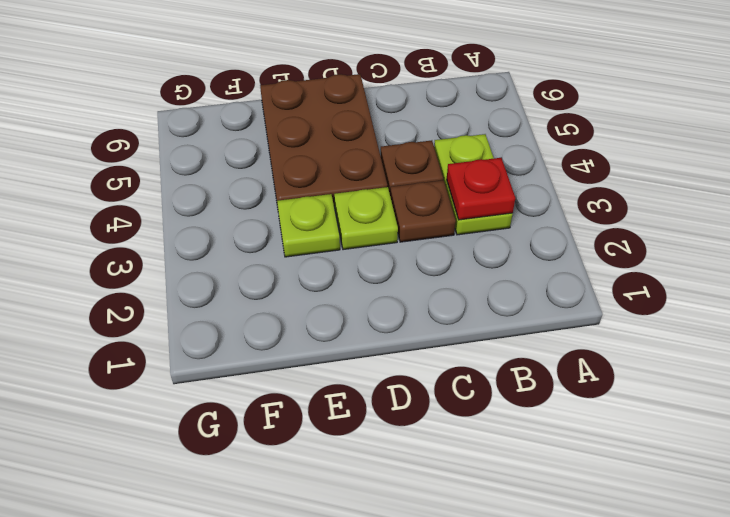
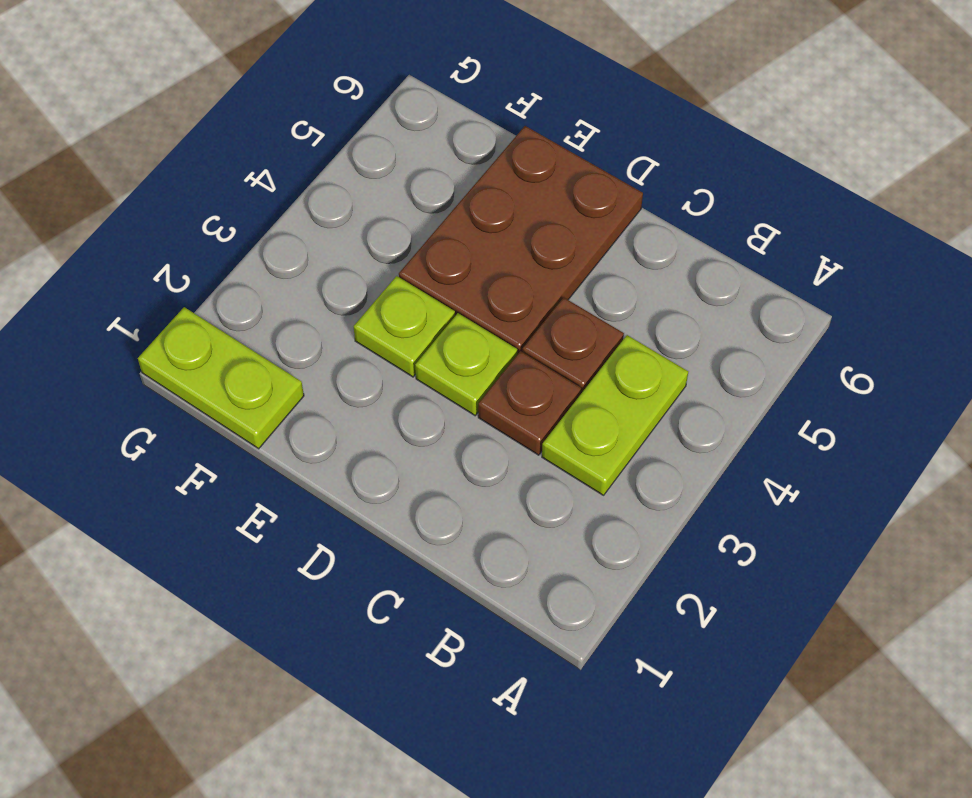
red plate B3 level 2 -> none
none -> lime plate F1:G1 level 1

